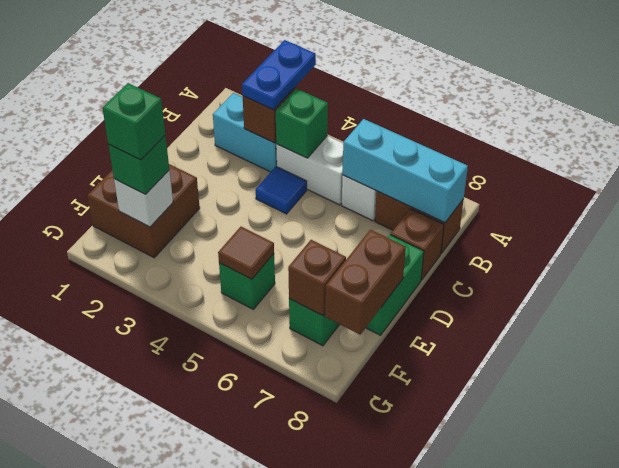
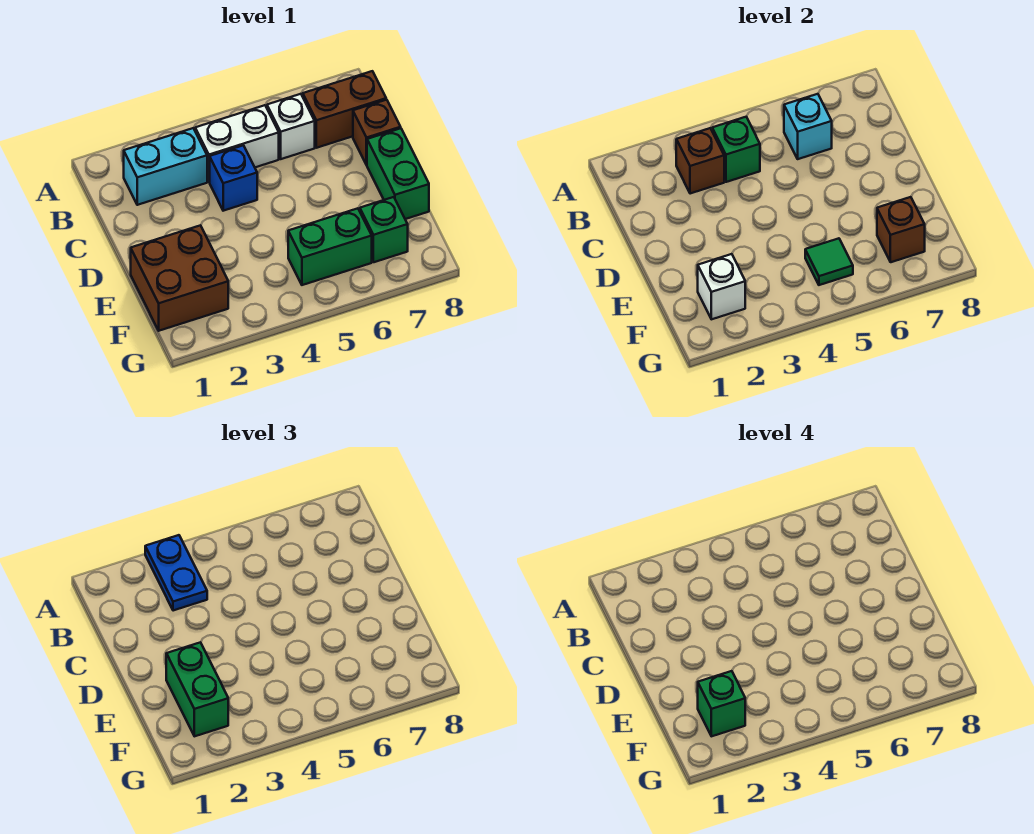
cyan brick B6:B8 level 2 -> cyan brick B6 level 2
blue tile C4 level 1 -> blue brick C4 level 1
brown brick E8:F8 level 2 -> none
green brick F2 level 3 -> green brick E2:F2 level 3
green brick F5 level 1 -> green brick F5:F6 level 1
brown tile F5 level 2 -> green tile F5 level 2

